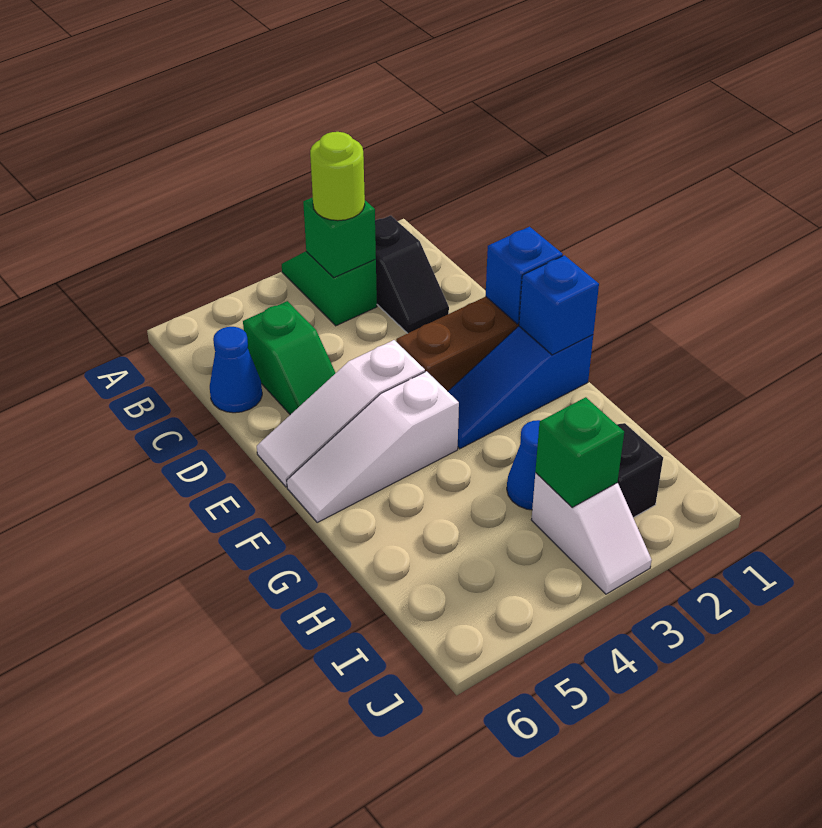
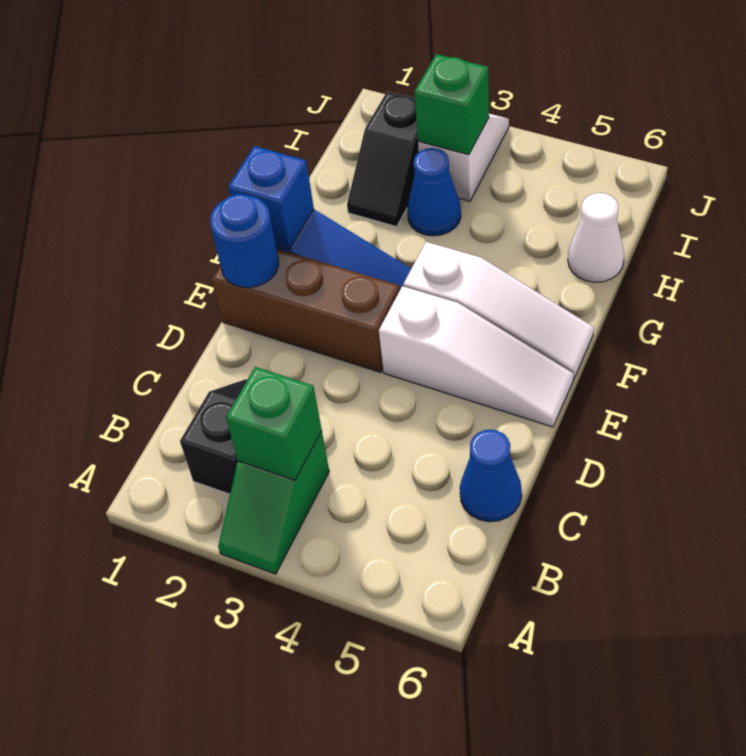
lime round brick B3 level 3 -> none
green slope C5:D5 level 1 top C -> none
blue brick E1 level 2 -> blue round brick E1 level 2
none -> white cone H6 level 1

